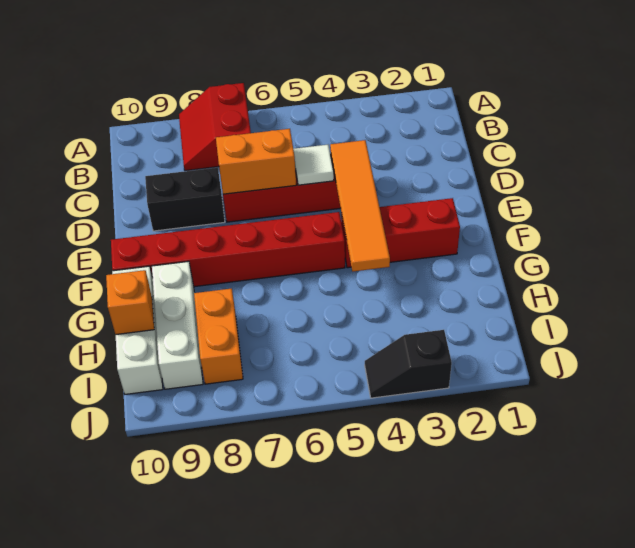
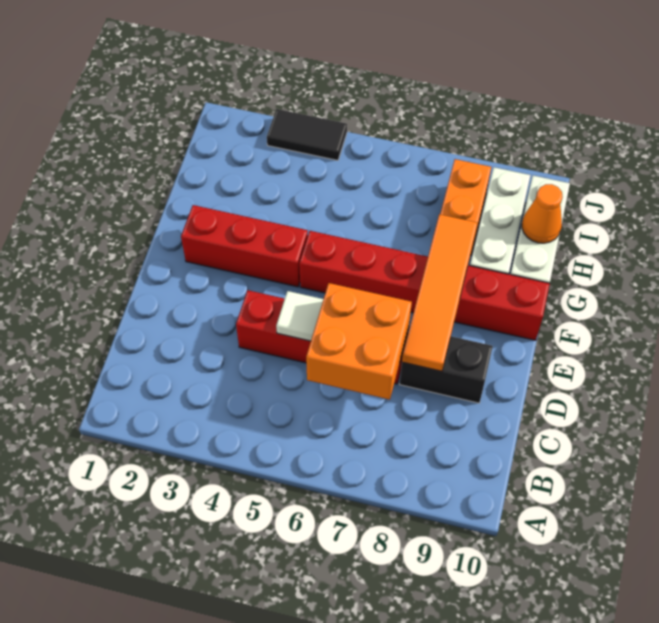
red slope A7:B8 level 1 top 7 -> none
orange tile D4:G4 level 2 -> orange tile D8:G8 level 2
orange brick D6:D7 level 2 -> orange brick C6:D7 level 2
orange brick H10 level 2 -> orange cone H10 level 2
black slope J3:J4 level 1 top 3 -> black tile J3:J4 level 1

